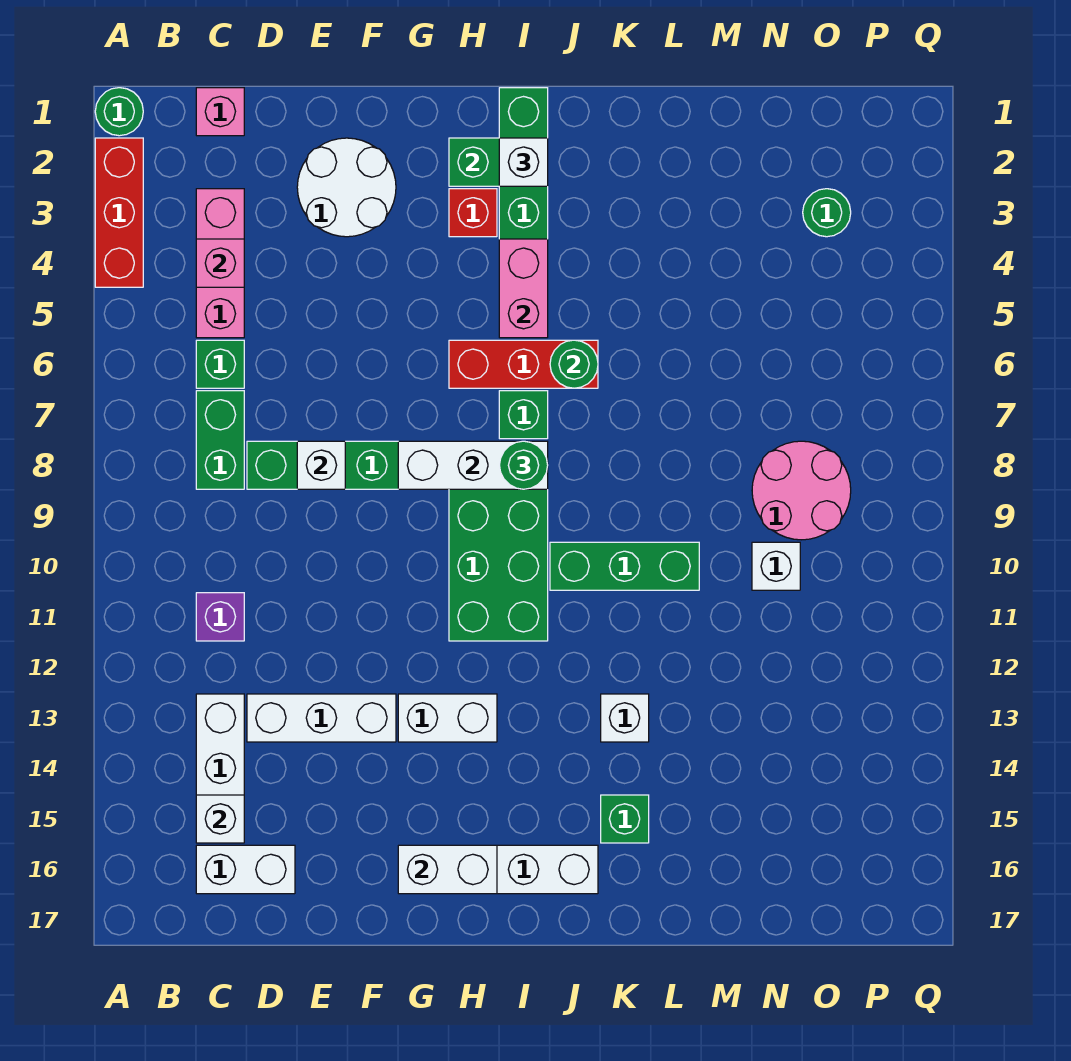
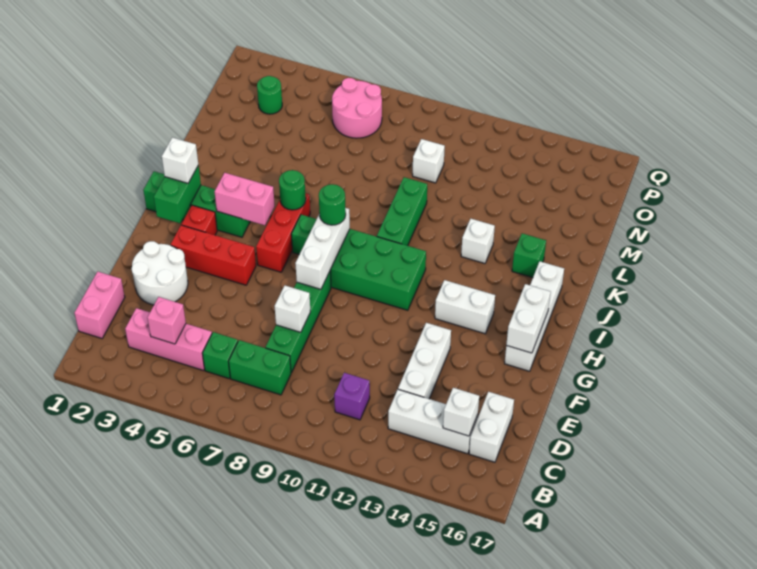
green round brick A1 level 1 -> none
red brick A2:A4 level 1 -> red brick G3:G5 level 1
pink brick C1 level 1 -> pink brick C1:D1 level 1
white brick G13:H13 level 1 -> white brick H13:H14 level 1
pink round brick N8:O9 level 1 -> pink round brick O6:P7 level 1

